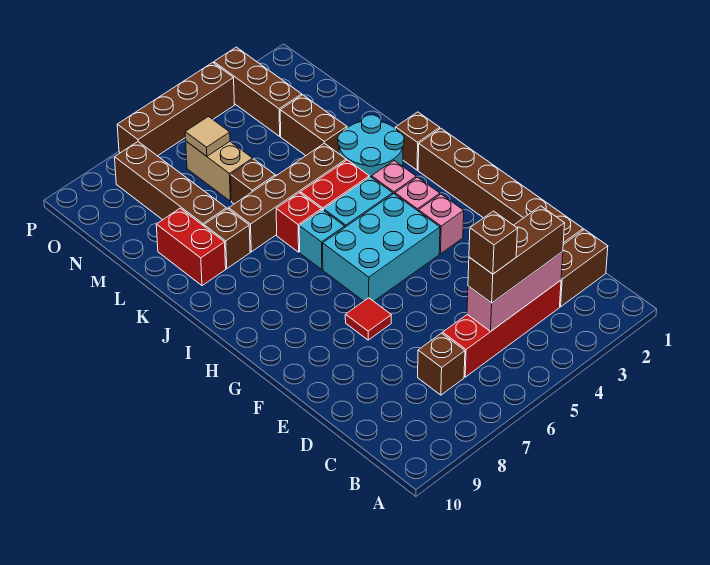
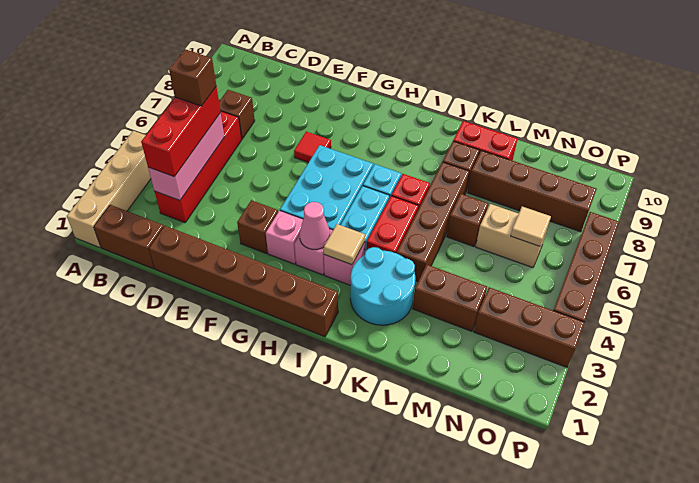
none -> tan brick A1:A4 level 1
brown brick C1:C2 level 1 -> brown brick B1:C1 level 1
brown brick C3:C5 level 3 -> red brick C3:C5 level 3
none -> pink cone H3 level 2
none -> tan tile I3 level 2
brown brick J1 level 1 -> brown brick F3 level 1

